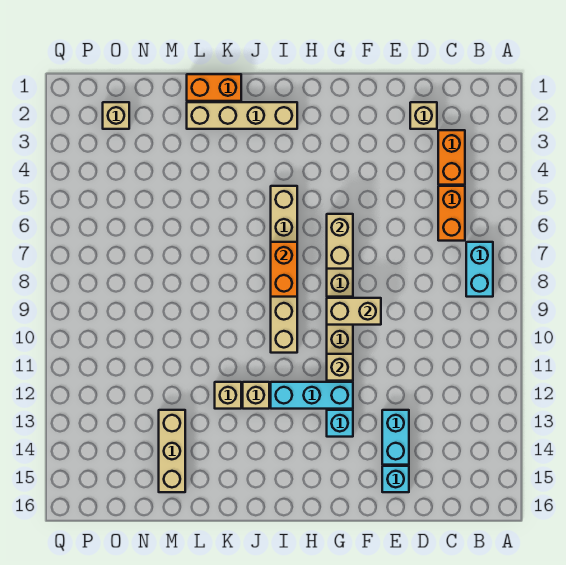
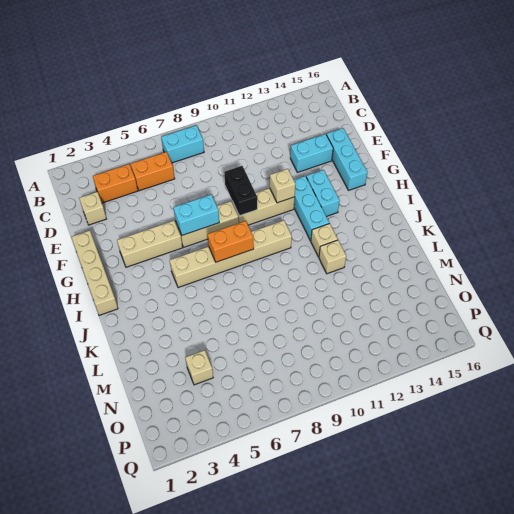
cyan brick E15 level 1 -> cyan brick E15:G15 level 1
tan brick F9:G9 level 2 -> black brick F9:G9 level 2
tan brick G6:G7 level 2 -> cyan brick G6:G7 level 2
cyan brick G13 level 1 -> cyan brick G13:H13 level 1
tan brick I2:L2 level 1 -> tan brick F1:I1 level 1
orange brick K1:L1 level 1 -> none
tan brick M13:M15 level 1 -> tan brick G3:G5 level 1
tan brick O2 level 1 -> tan brick N4 level 1

